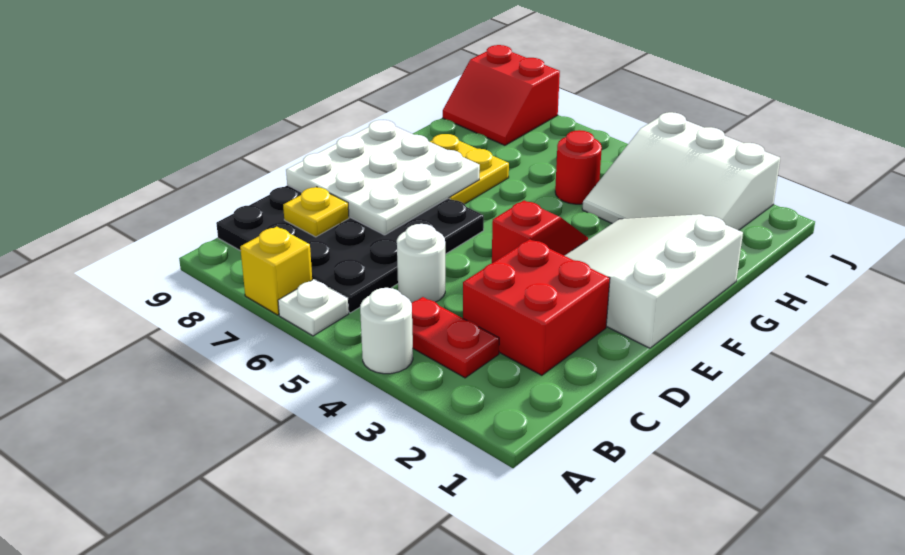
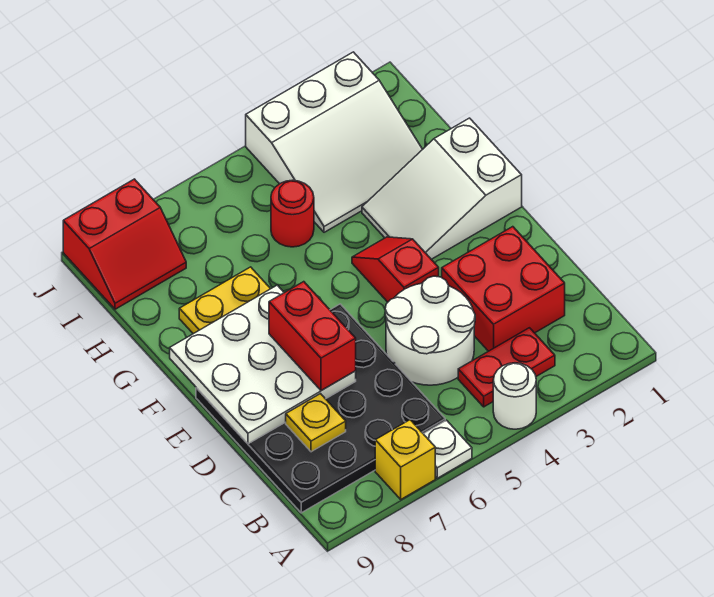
white round brick C5 level 1 -> white round brick C4:D5 level 1
none -> red brick D7:E7 level 3
white slope E1:G3 level 1 top 1 -> white slope F1:G3 level 1 top 1

